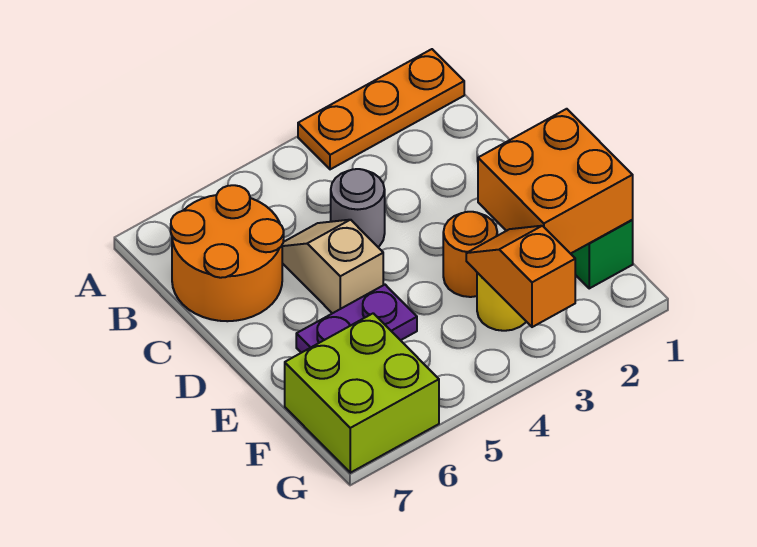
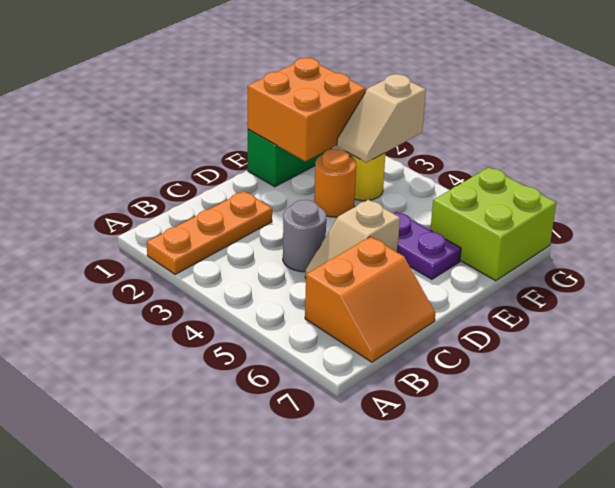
orange plate A1:A3 level 1 -> orange plate A2:C2 level 1
orange round brick B6:C7 level 1 -> orange slope B6:C7 level 1 top 6
orange slope F3:G3 level 2 top G -> tan slope F3:G3 level 2 top G

